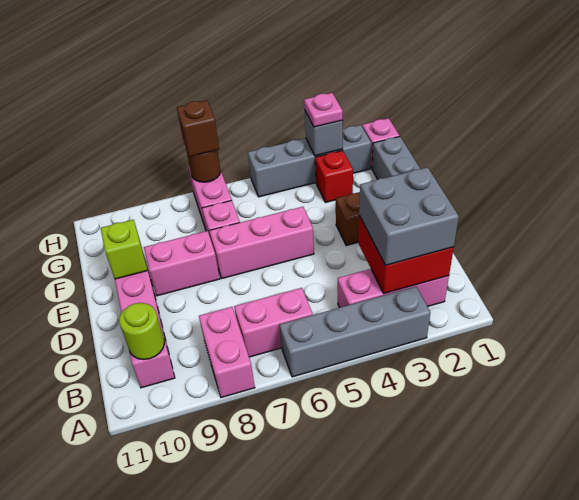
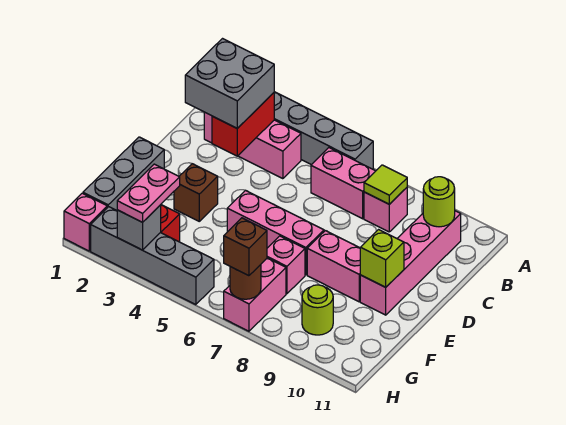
pink brick A8:B8 level 1 -> pink brick B8 level 1
red brick B2:C3 level 2 -> red brick B3:C3 level 2
none -> lime tile B8 level 2
none -> lime round brick G9 level 1
pink plate H3 level 3 -> pink plate G3:H3 level 3

